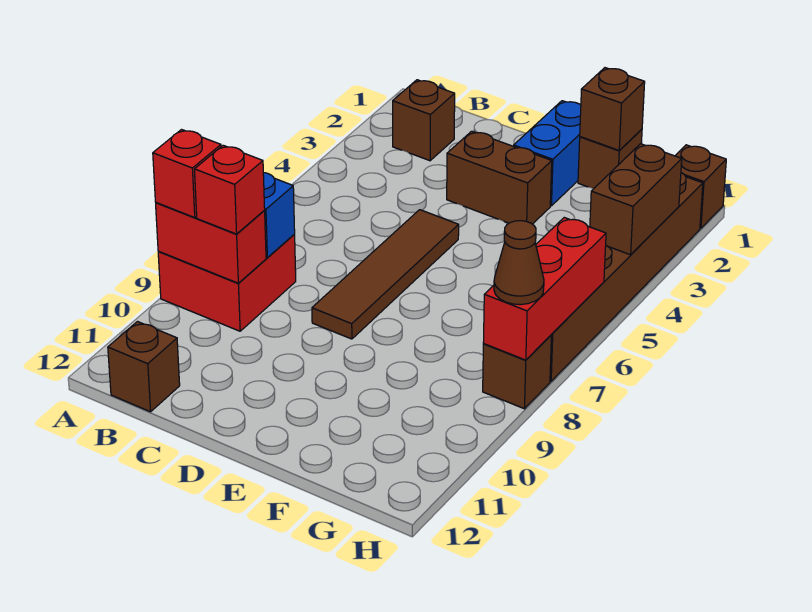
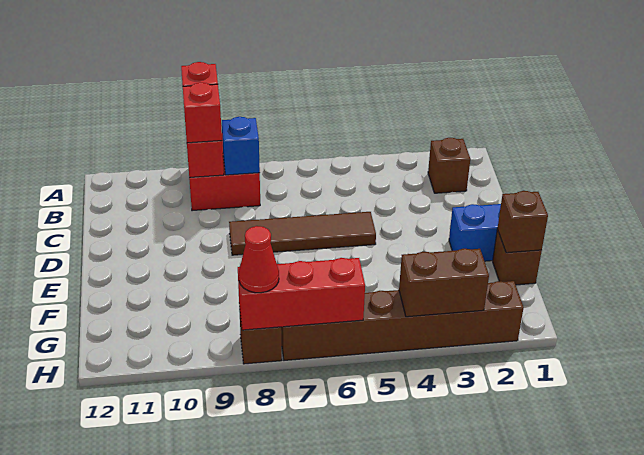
brown brick B12 level 1 -> none
brown brick D3:E3 level 1 -> none
brown brick H1 level 1 -> none
brown cone H8 level 3 -> red cone H8 level 3

